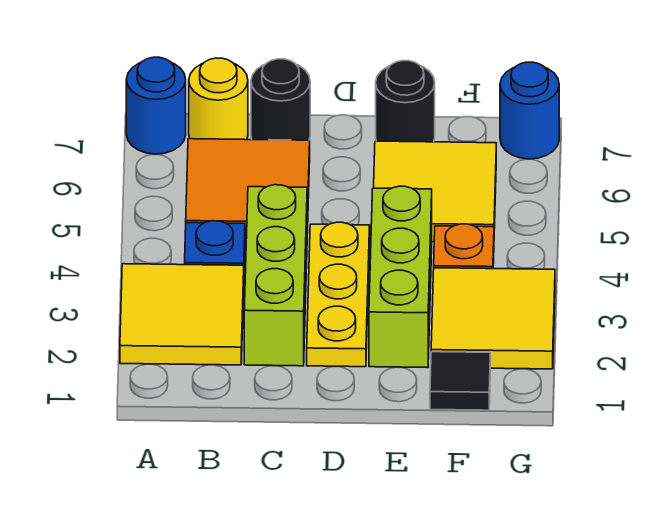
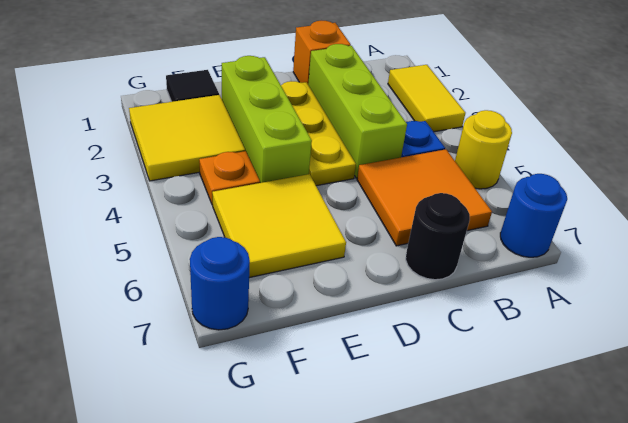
yellow tile A2:B3 level 1 -> yellow tile A2:A3 level 1
yellow round brick B7 level 1 -> yellow round brick A5 level 1
none -> orange brick C1 level 1
black round brick E7 level 1 -> none

